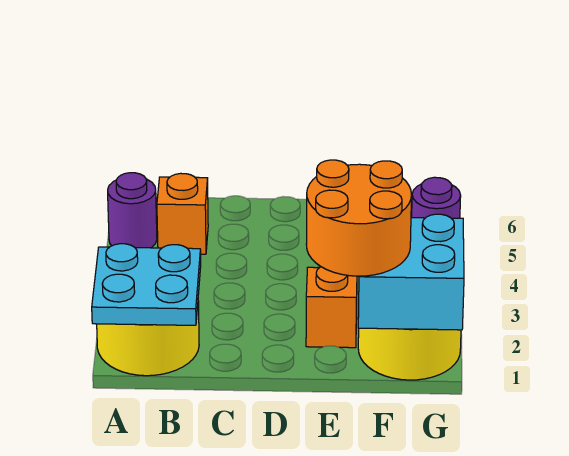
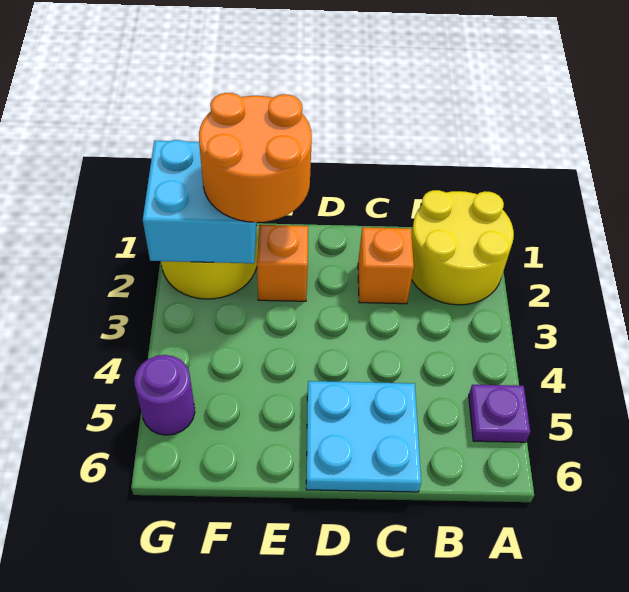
cyan plate A1:B2 level 2 -> cyan plate C5:D6 level 1
purple round brick A5 level 1 -> purple plate A5 level 1
orange brick B5 level 1 -> orange brick C2 level 1

